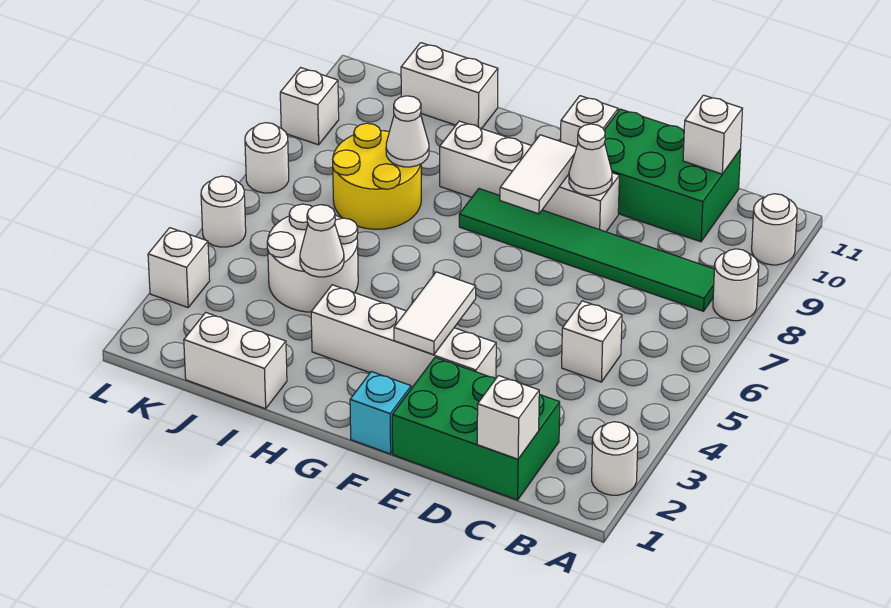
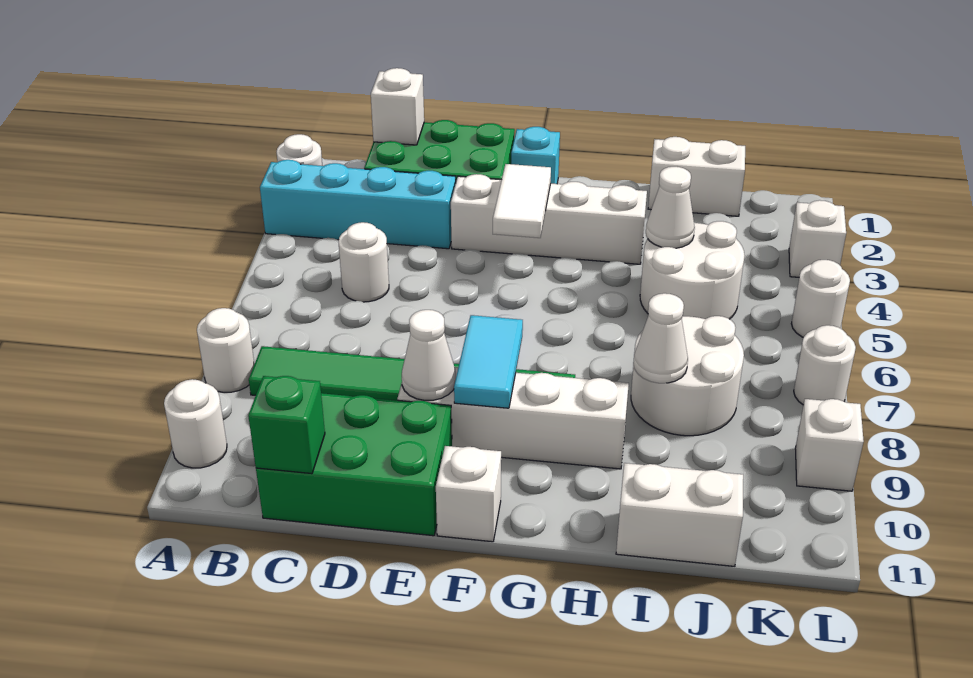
none -> cyan brick A3:D3 level 1
white brick C5 level 1 -> white round brick C5 level 1
white brick C11 level 2 -> green brick C11 level 2
white tile F8:F9 level 2 -> cyan tile F8:F9 level 2
yellow round brick I7:J8 level 1 -> white round brick I7:J8 level 1

